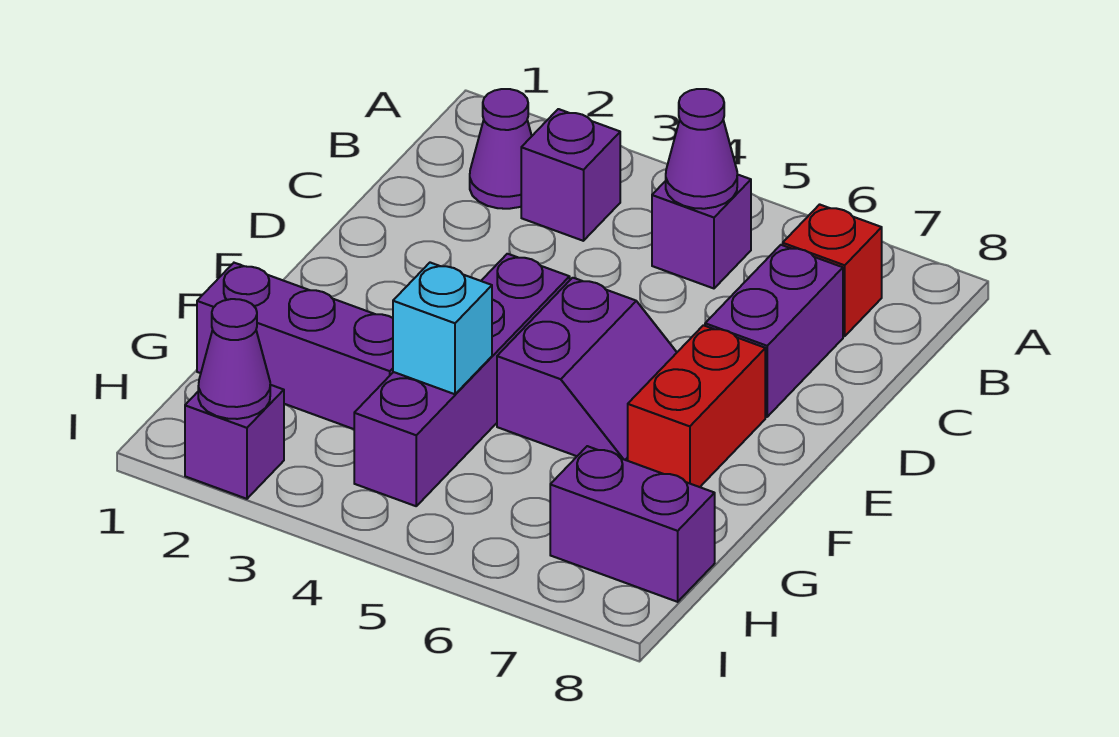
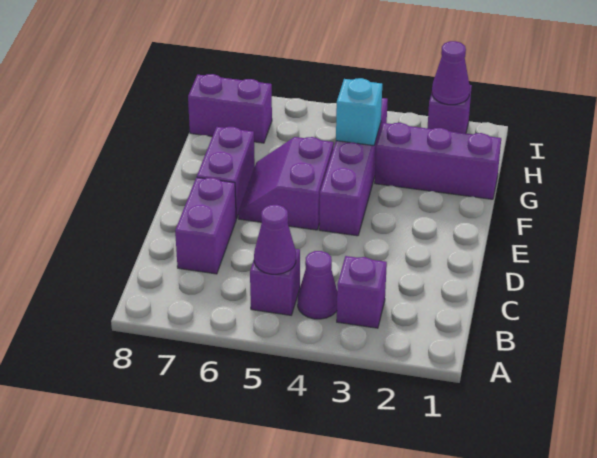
purple cone B2 level 1 -> purple cone B4 level 1
red brick B7 level 1 -> none
red brick E7:F7 level 1 -> purple brick E7:F7 level 1

